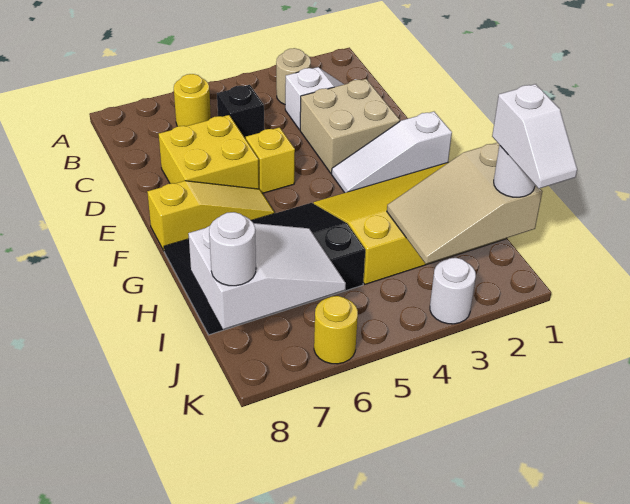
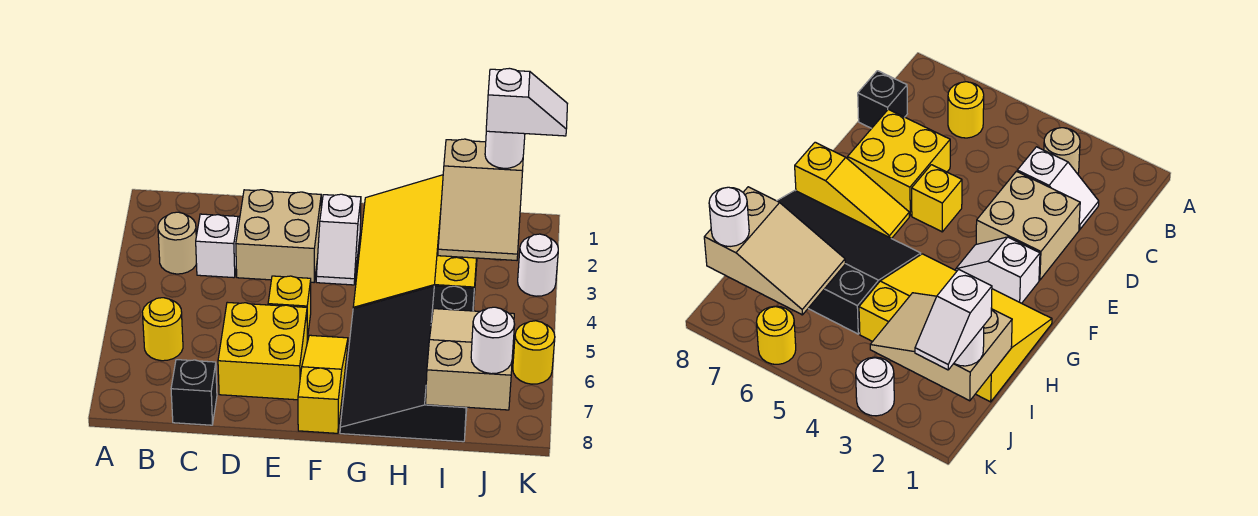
black brick C5 level 1 -> black brick C8 level 1
white slope F1:F3 level 1 top 1 -> white slope F2:F3 level 1 top 2
white slope I6:J8 level 2 top 8 -> tan slope I6:J8 level 2 top 8

